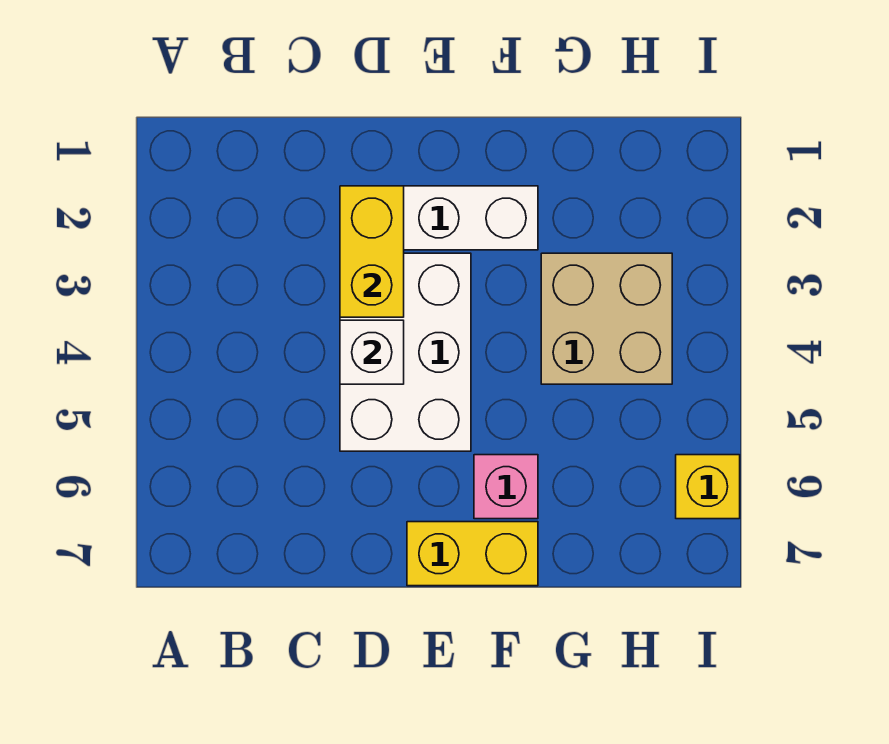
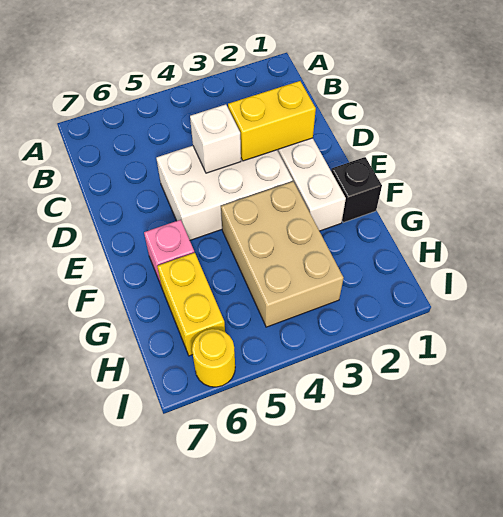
yellow brick E7:F7 level 1 -> yellow brick G6:H6 level 1
none -> black brick F1 level 1
tan brick G3:H4 level 1 -> tan brick F3:H4 level 1
yellow brick I6 level 1 -> yellow round brick I6 level 1

